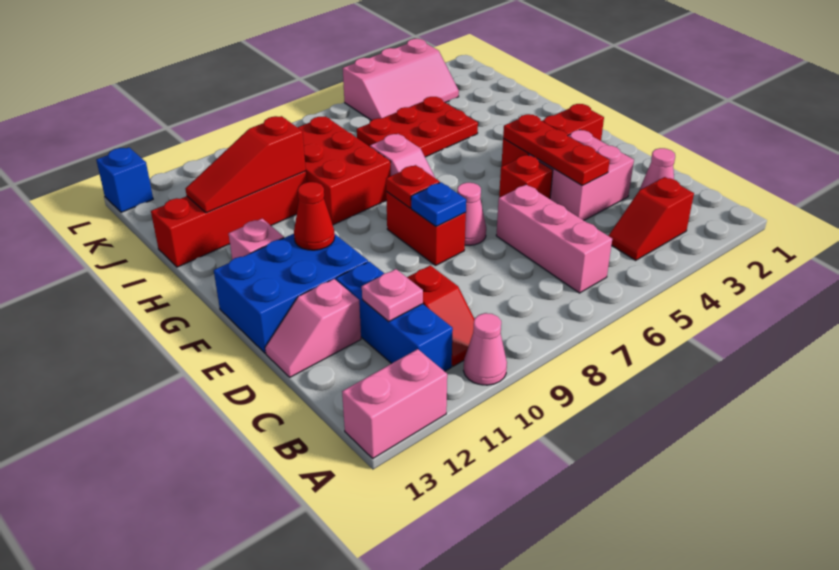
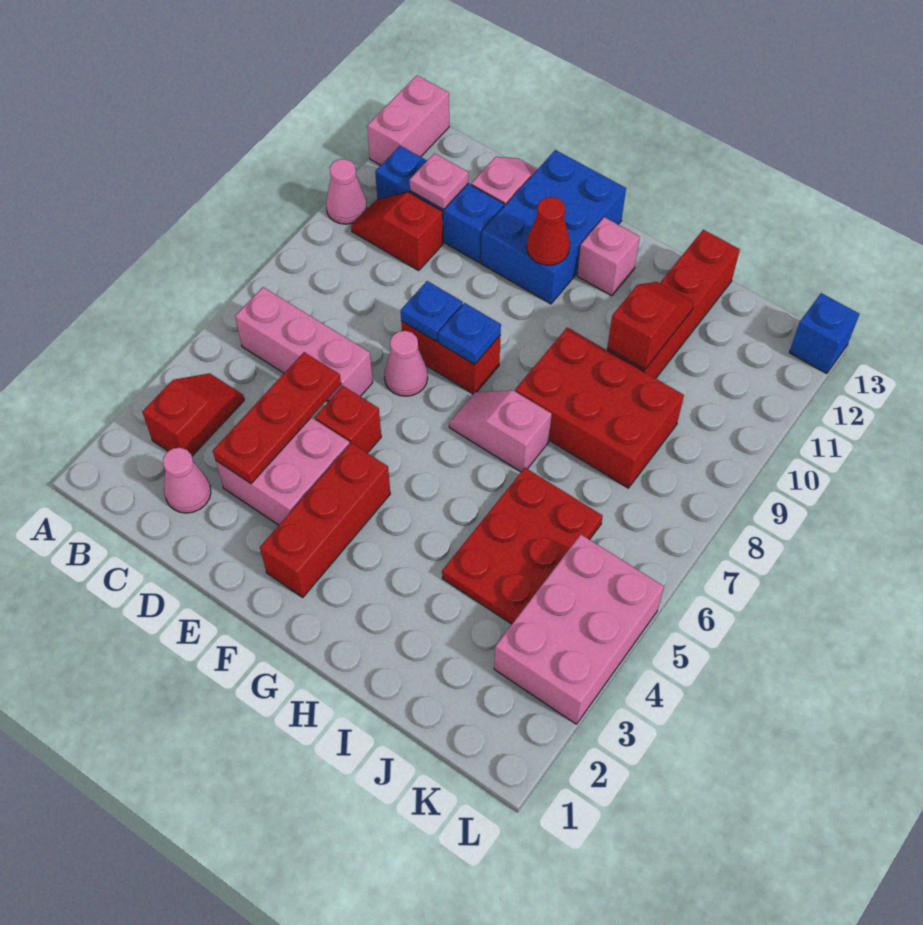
red plate D4:F4 level 2 -> red plate D3:D5 level 2
red plate F8 level 2 -> blue plate F8 level 2
red slope I10:I12 level 2 top 10 -> red slope I10:I11 level 2 top 10
pink slope K3:L5 level 1 top L -> pink brick K3:L5 level 1

